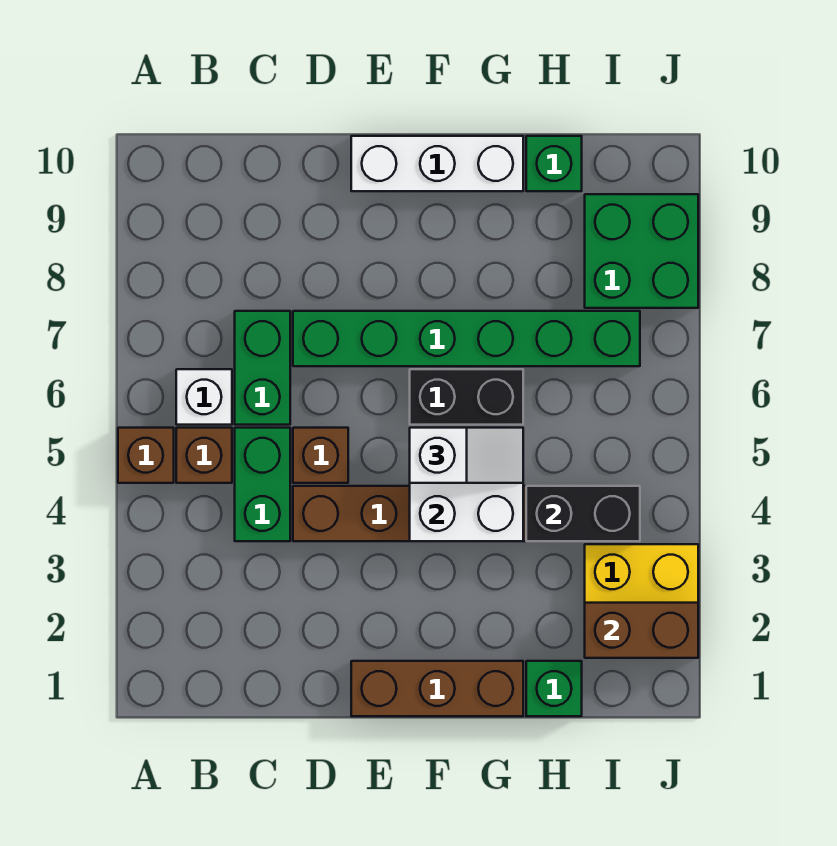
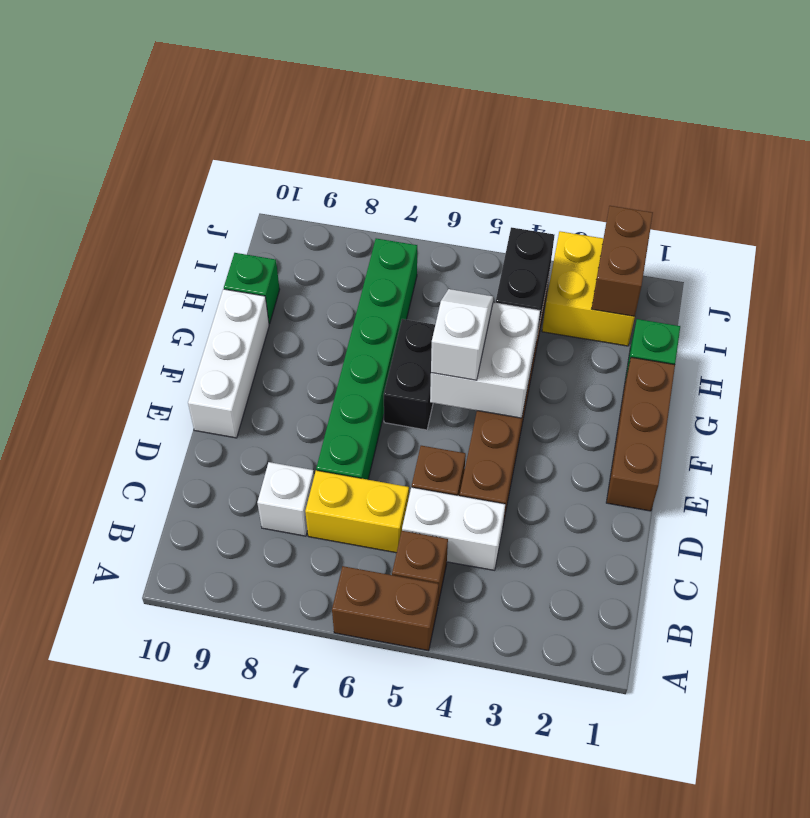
brown brick A5 level 1 -> brown brick A5:A6 level 1
white brick B6 level 1 -> white brick C8 level 1
green brick C4:C5 level 1 -> white brick C4:C5 level 1
green brick C6:C7 level 1 -> yellow brick C6:C7 level 1
green brick I8:J9 level 1 -> none

